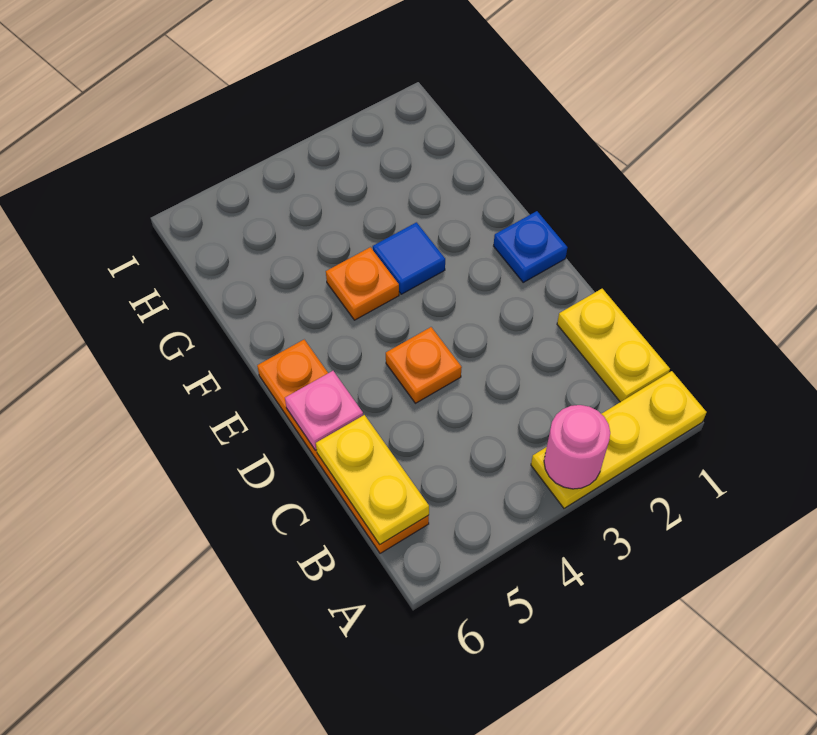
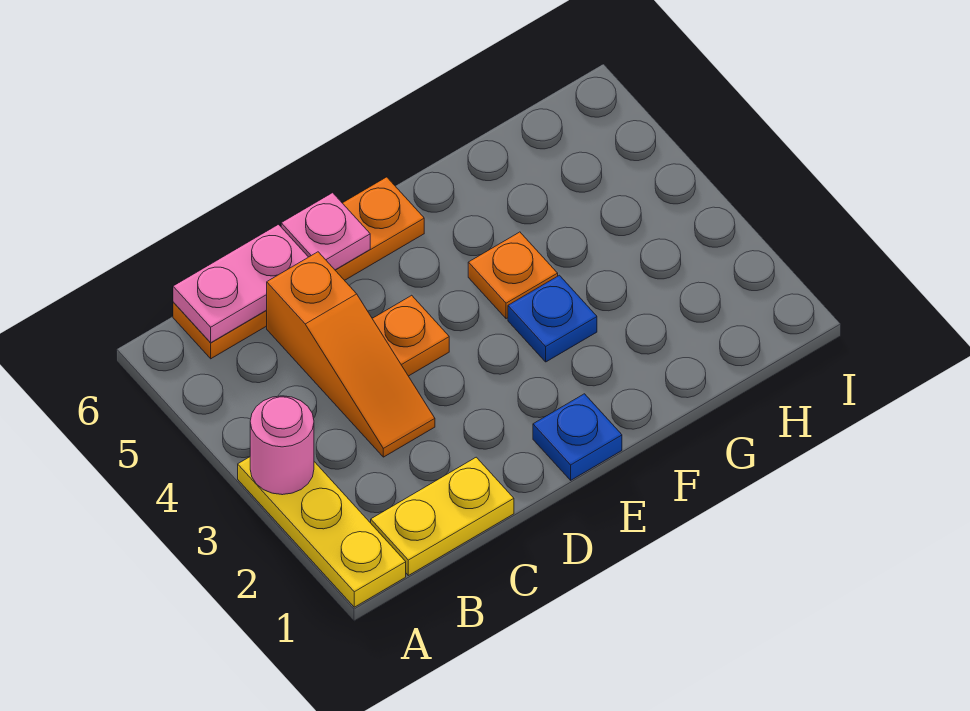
yellow plate B6:C6 level 2 -> pink plate B6:C6 level 2
none -> orange slope C3:C5 level 1 top 5
blue tile F3 level 1 -> blue plate F3 level 1

